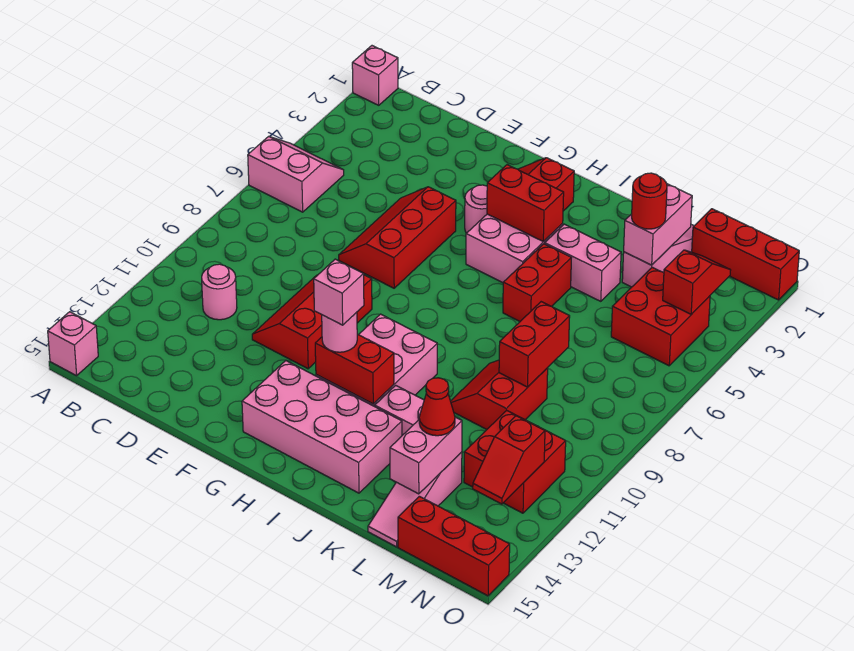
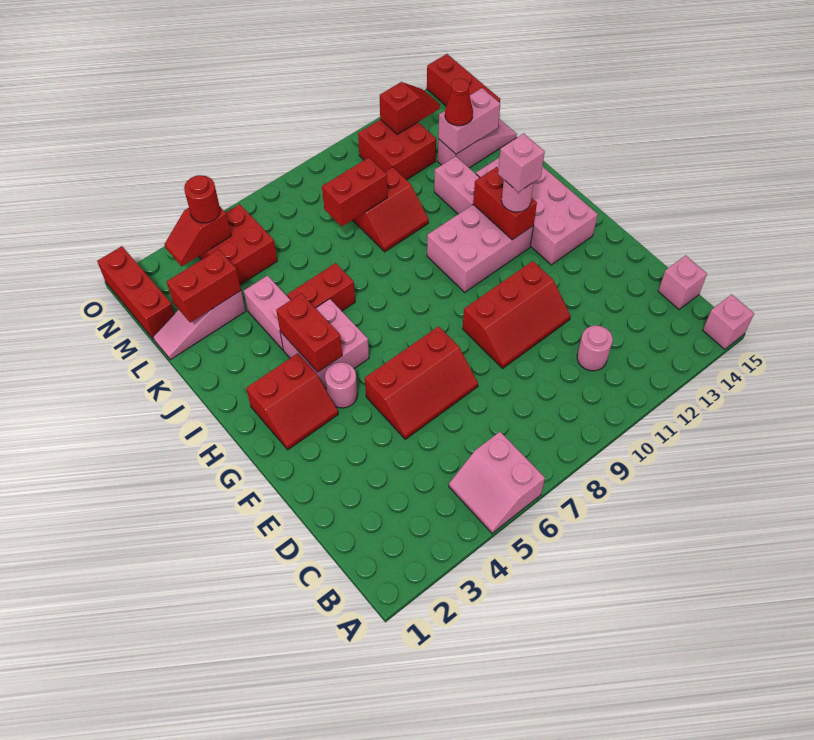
pink brick A1 level 1 -> pink brick C15 level 1
pink brick L2:L3 level 2 -> red brick L2:L3 level 2
red round brick L3 level 3 -> red round brick N4 level 3

